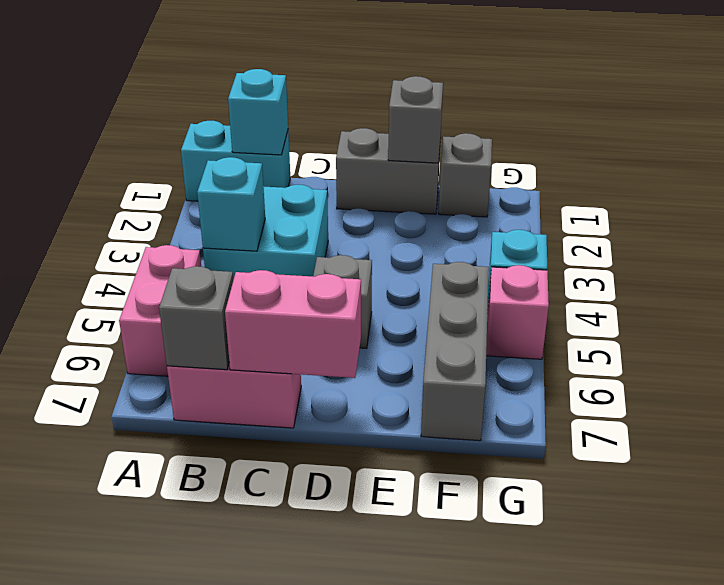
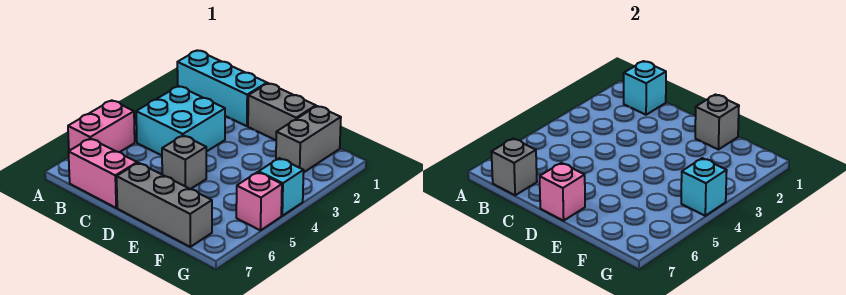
cyan brick A1:B1 level 1 -> cyan brick A1:C1 level 1
cyan brick B4 level 2 -> cyan brick G4 level 2
pink brick C7:D7 level 2 -> pink brick D7 level 2
grey brick F1 level 1 -> grey brick F1:F2 level 1
grey brick F5:F7 level 1 -> grey brick D7:F7 level 1

